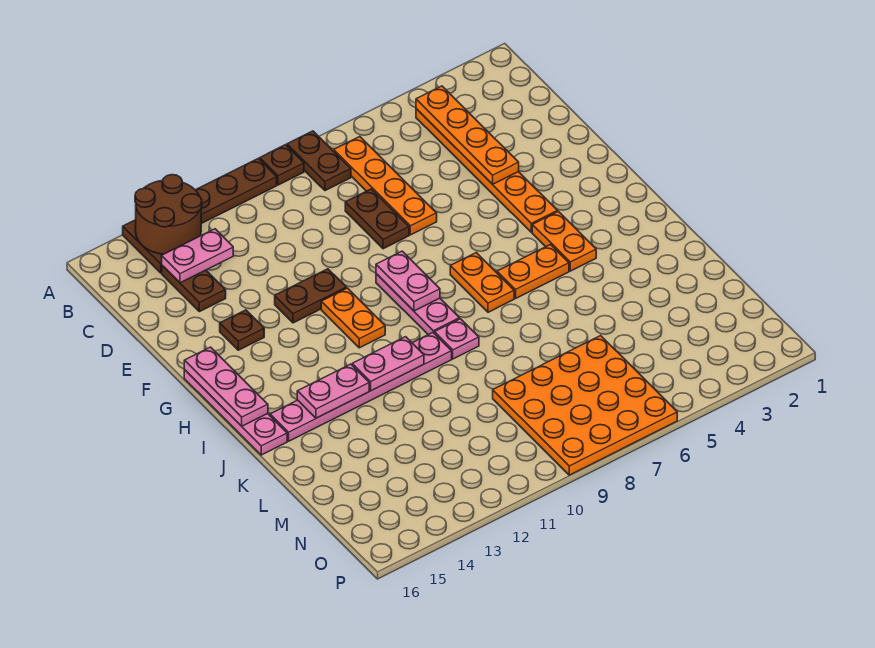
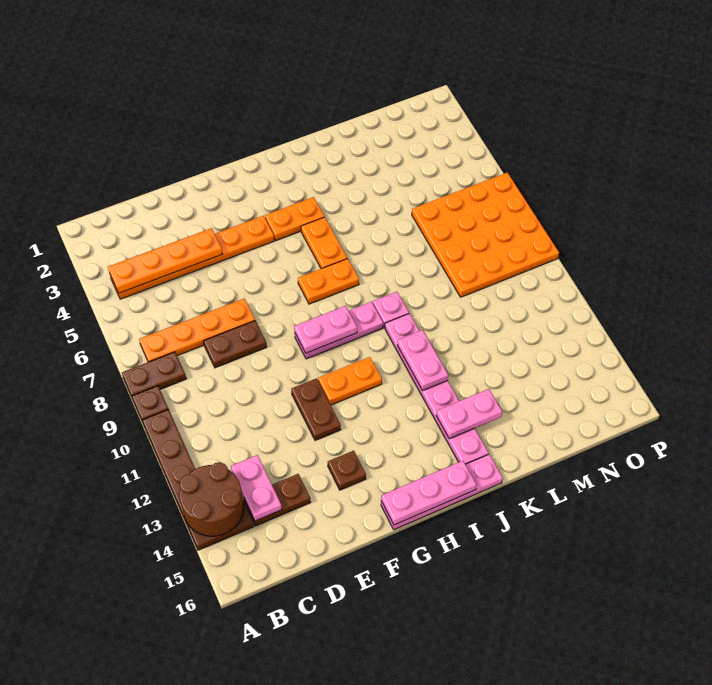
pink plate J13:J14 level 2 -> pink plate J14:K14 level 2

